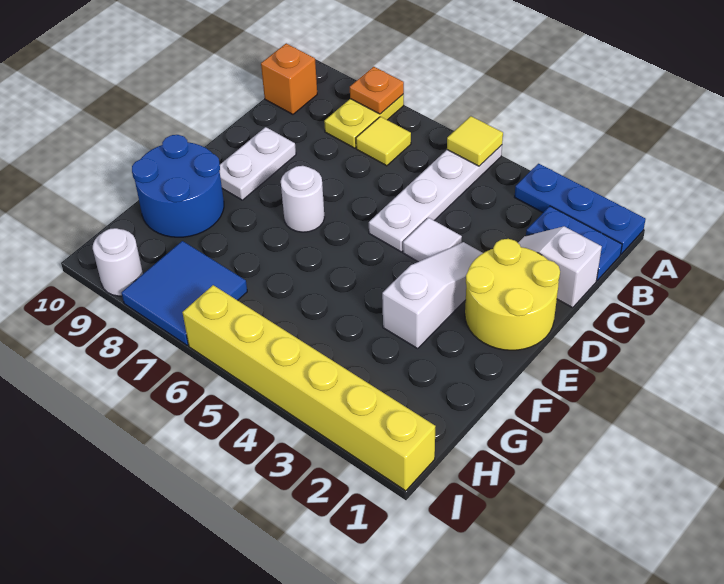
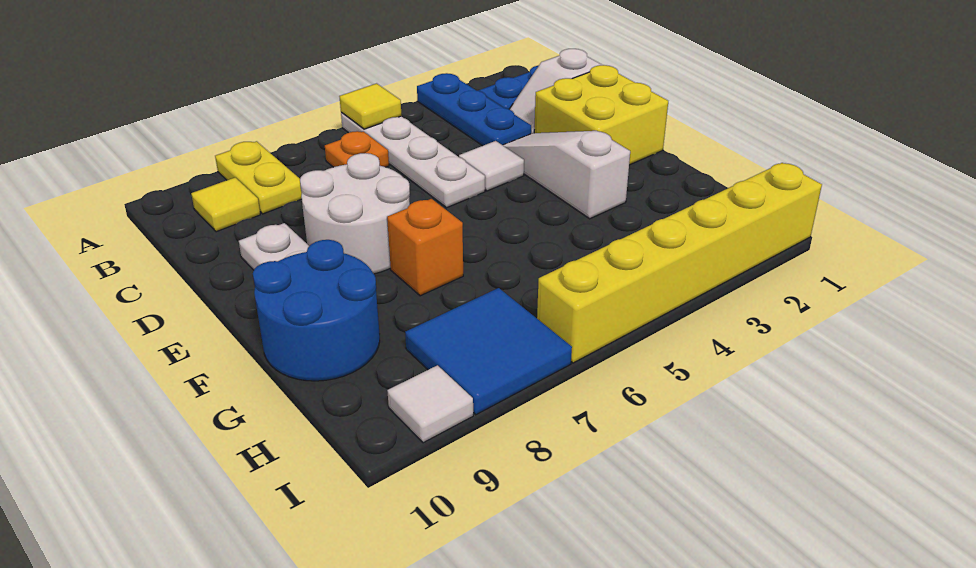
blue plate A1:A3 level 1 -> blue plate A3:C3 level 1
orange plate A8 level 2 -> orange plate B6 level 1
yellow tile B7 level 1 -> yellow tile B9 level 1
orange brick B10 level 1 -> orange brick F7 level 1
yellow round brick D1:E2 level 1 -> yellow brick D1:E2 level 1
white round brick E7 level 1 -> white round brick D7:E8 level 1
white round brick I9 level 1 -> white tile I9 level 1

